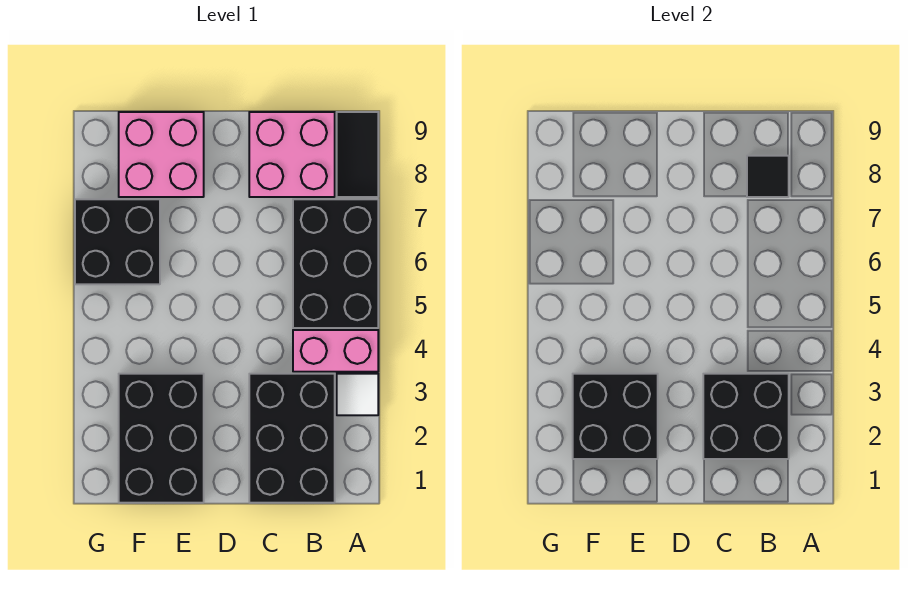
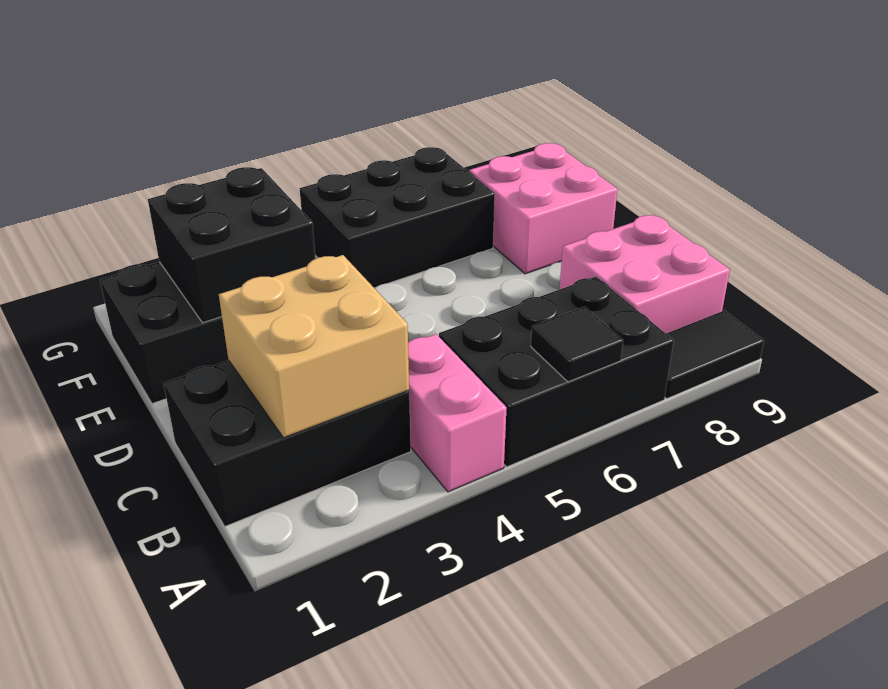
white tile A3 level 1 -> none
black brick B2:C3 level 2 -> tan brick B2:C3 level 2
black tile B8 level 2 -> black tile A6 level 2
black brick F6:G7 level 1 -> black brick F5:G7 level 1

